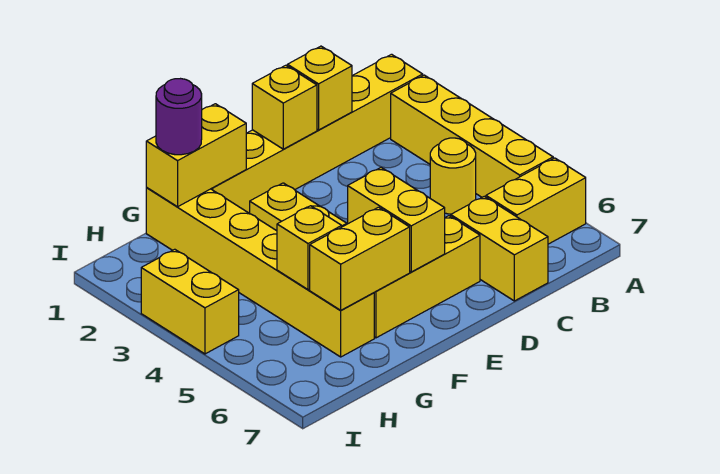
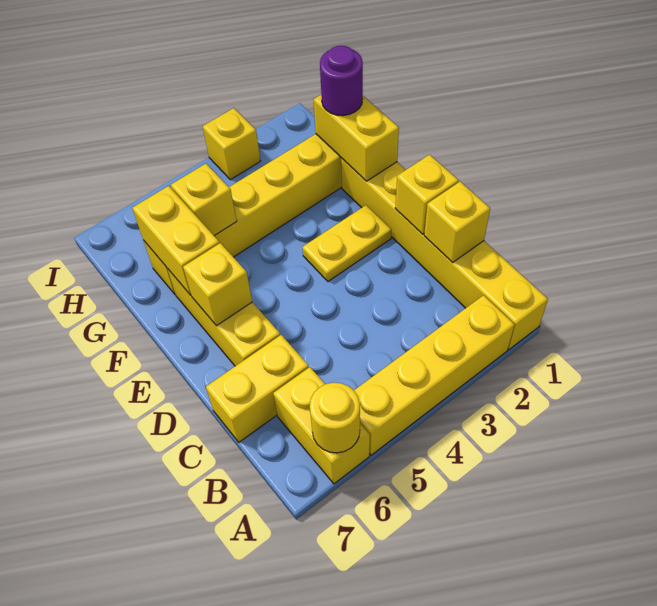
yellow round brick B4 level 1 -> yellow round brick A6 level 2
yellow brick E5:E6 level 2 -> yellow brick E6 level 2
yellow brick I3:I4 level 1 -> yellow brick I3 level 1

